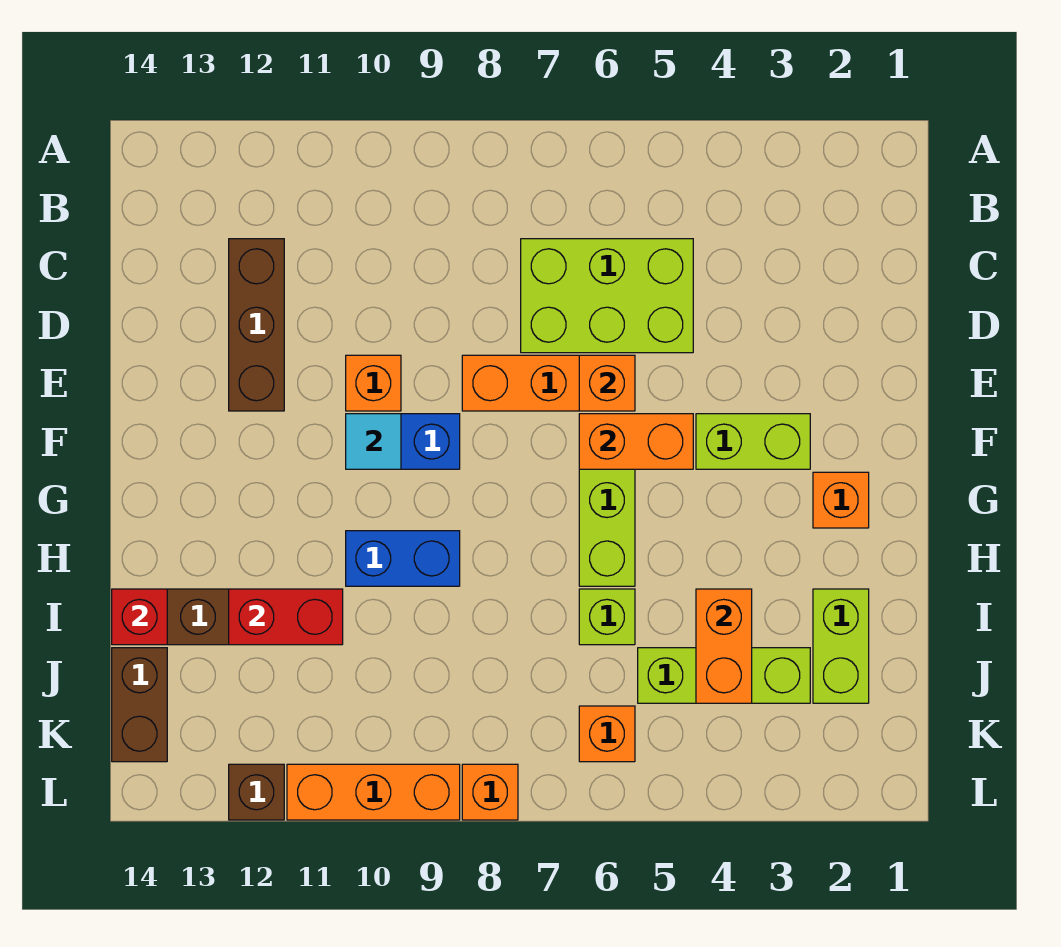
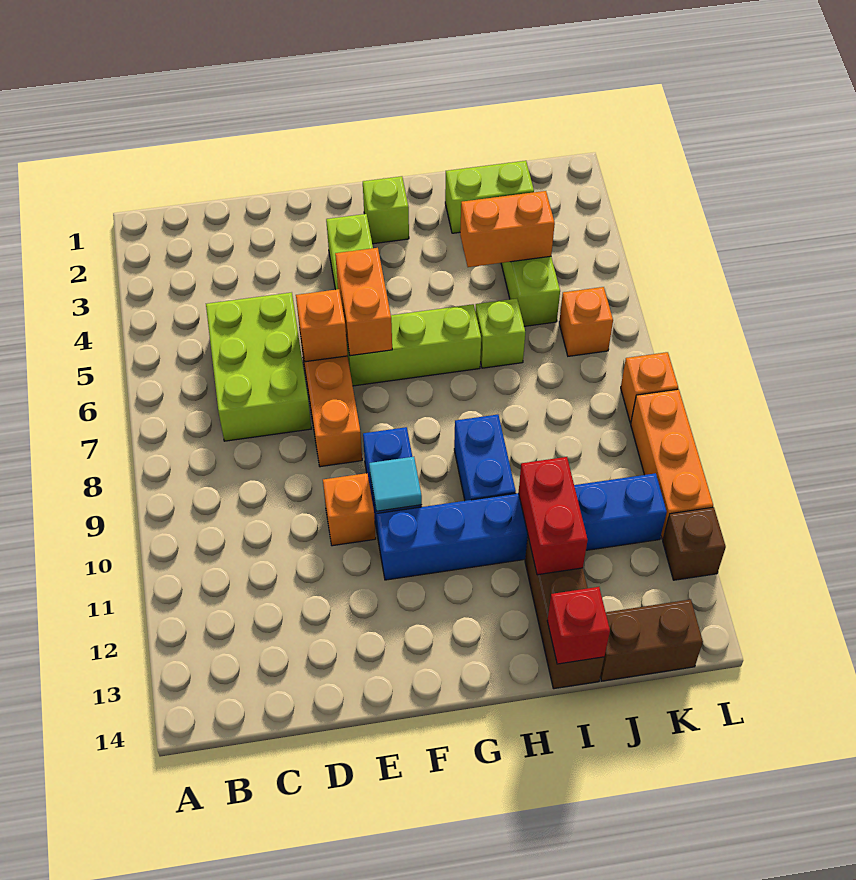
brown brick C12:E12 level 1 -> none
none -> blue brick F11:K11 level 1
orange brick G2 level 1 -> lime brick G2 level 1

